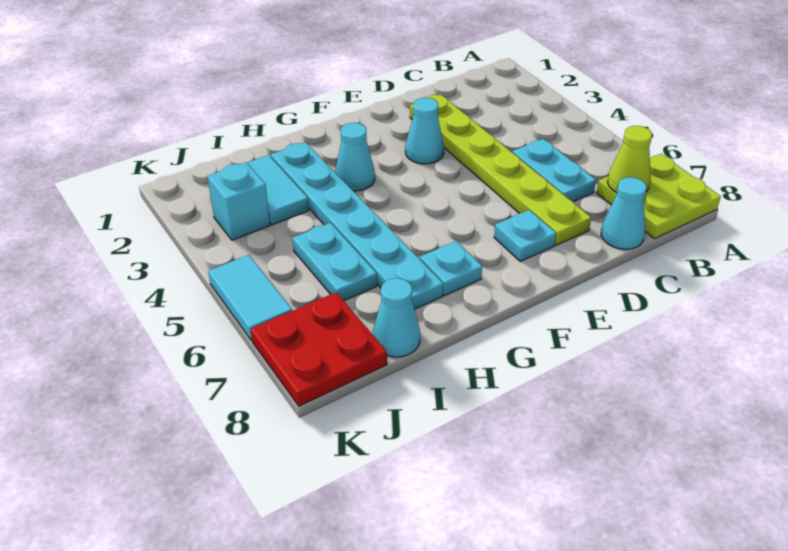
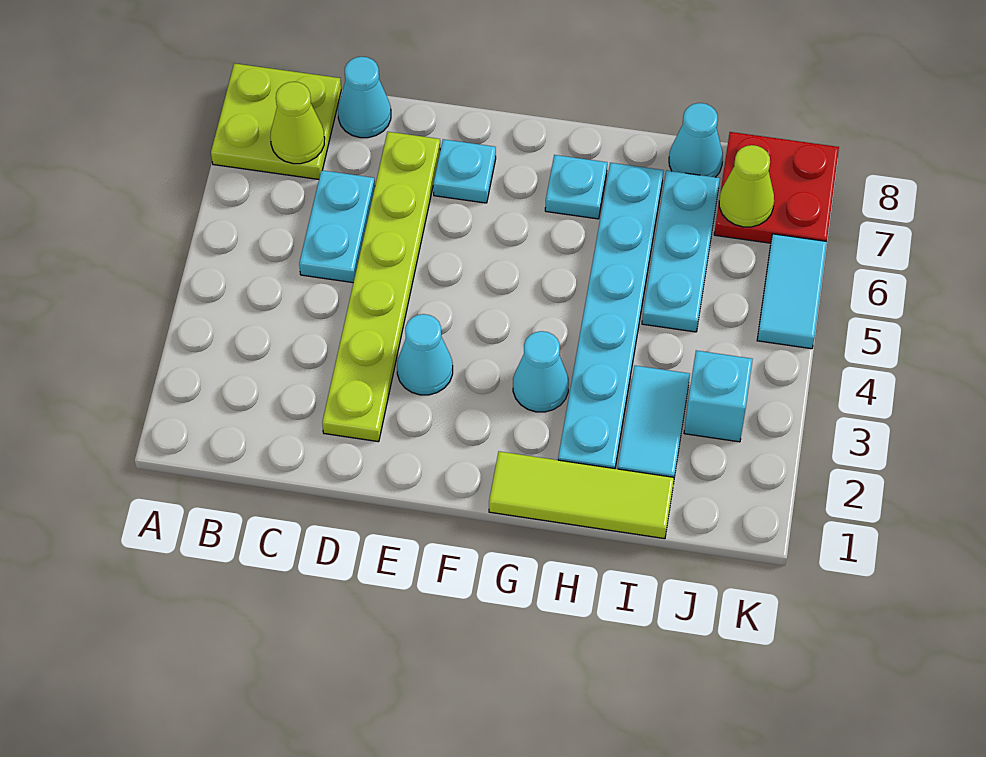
none -> lime tile G1:I1 level 1
cyan plate I5:I6 level 1 -> cyan plate I5:I7 level 1
none -> lime cone J7 level 2

